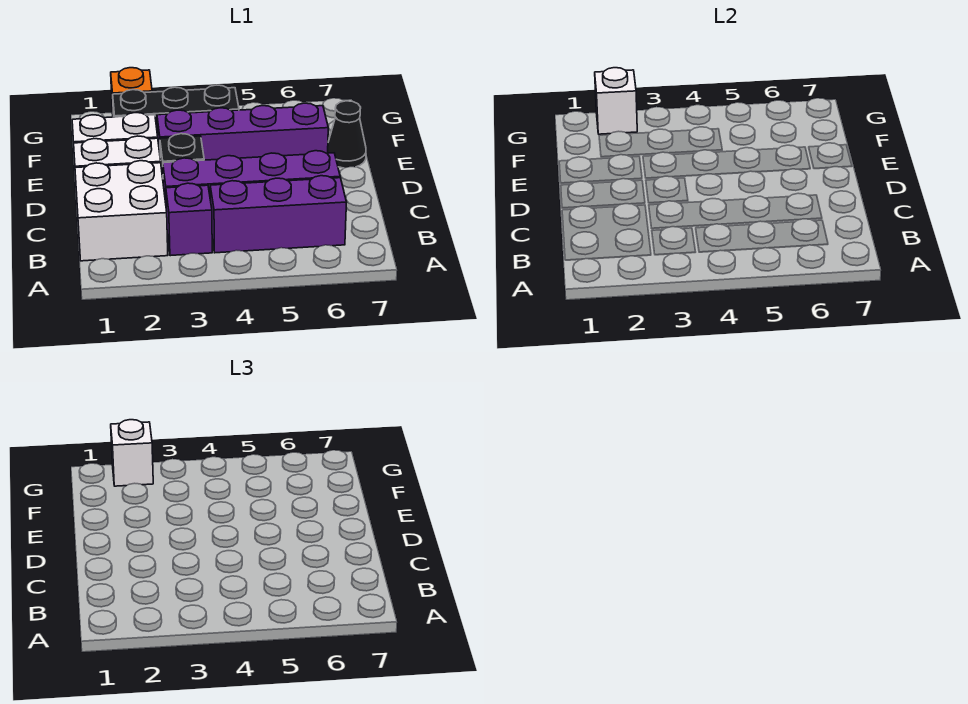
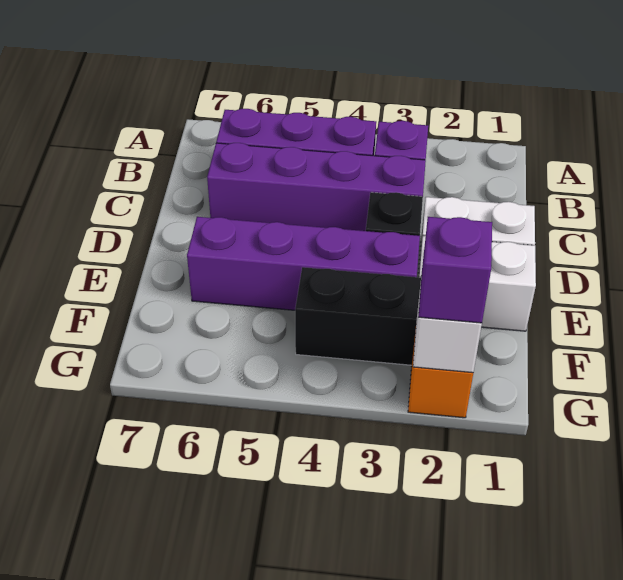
white brick B1:C2 level 1 -> none
black cone E7 level 1 -> none
white brick G2 level 3 -> purple brick G2 level 3

